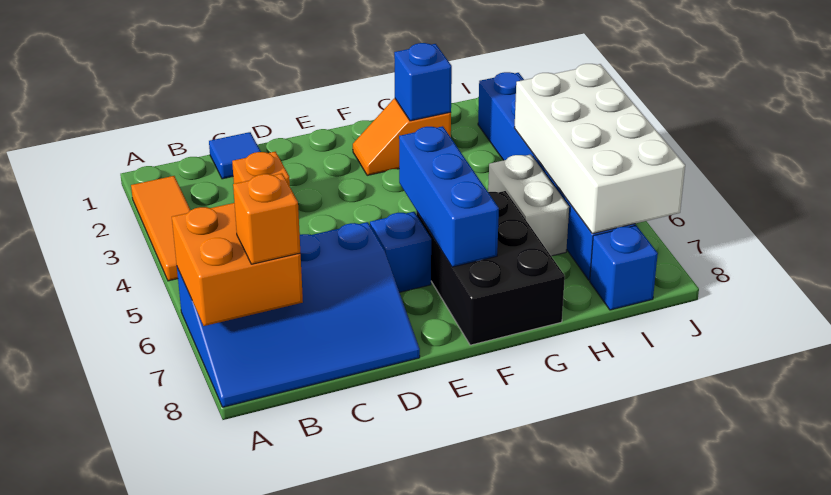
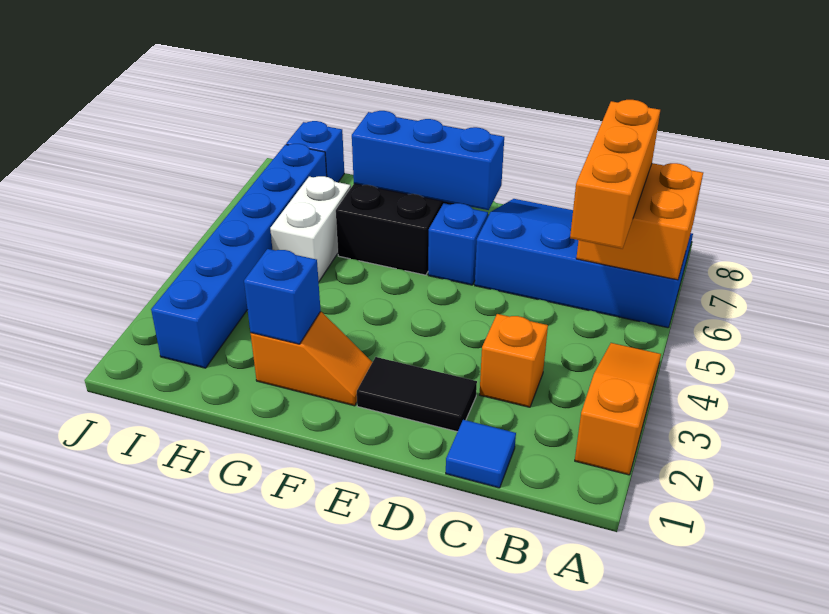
orange tile A2:A4 level 1 -> orange slope A2:A4 level 1 top 2
orange brick B7 level 3 -> orange brick B5:B7 level 3
none -> black tile D2:E2 level 1
blue brick F5:F7 level 2 -> blue brick E7:G7 level 2
white brick I4:J7 level 2 -> none

